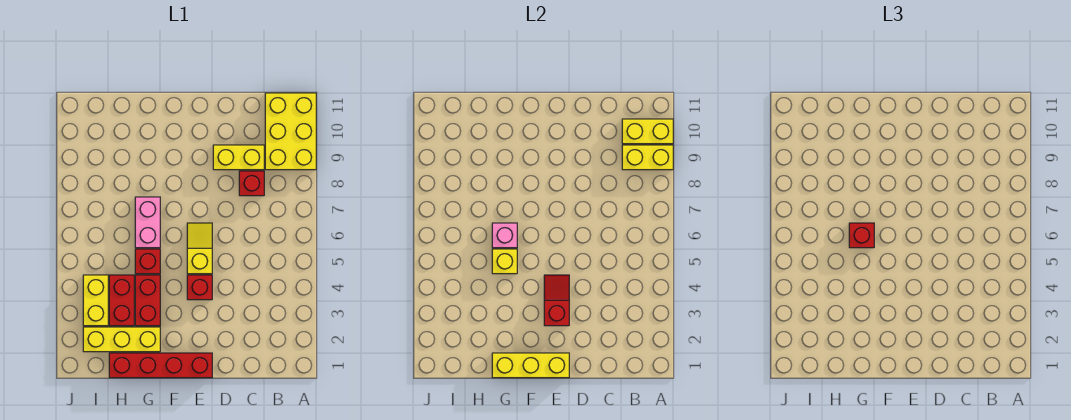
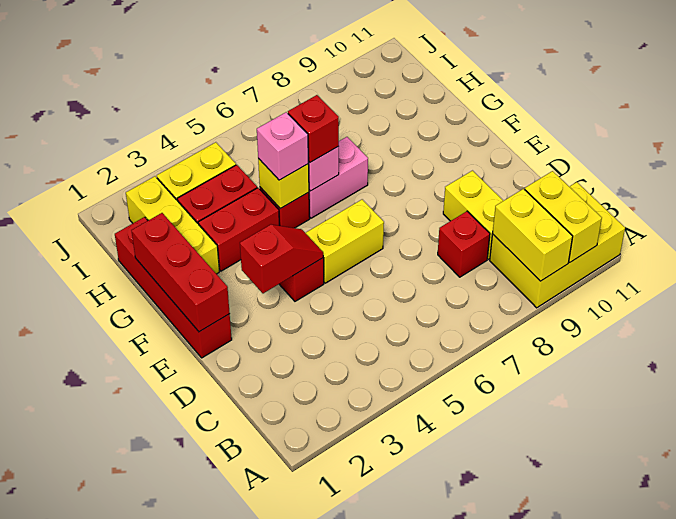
yellow brick E1:G1 level 2 -> red brick E1:G1 level 2
yellow slope E5:E6 level 1 top 5 -> yellow brick E5:E6 level 1
none -> pink brick G5 level 3

